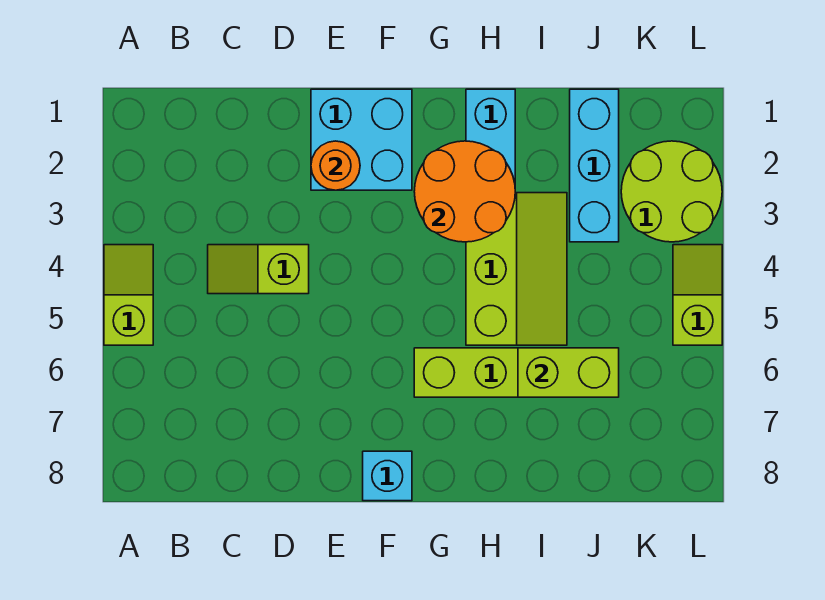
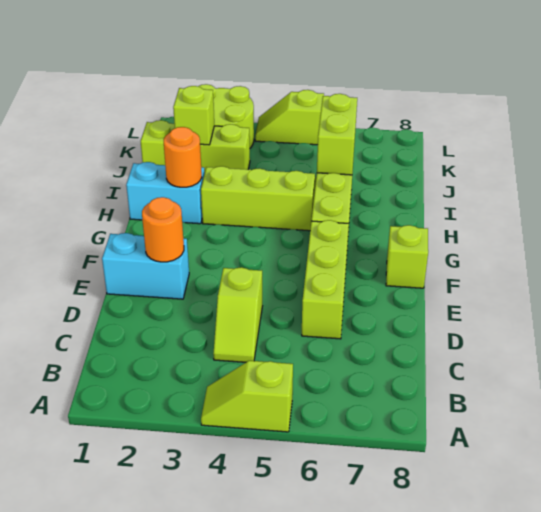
none -> lime brick D6:F6 level 1
cyan brick E1:F2 level 1 -> cyan brick E1:E2 level 1
cyan brick F8 level 1 -> lime brick F8 level 1
orange round brick G2:H3 level 2 -> orange round brick H2 level 2
cyan brick J1:J3 level 1 -> lime brick J1:J3 level 1
none -> lime brick J2 level 2

